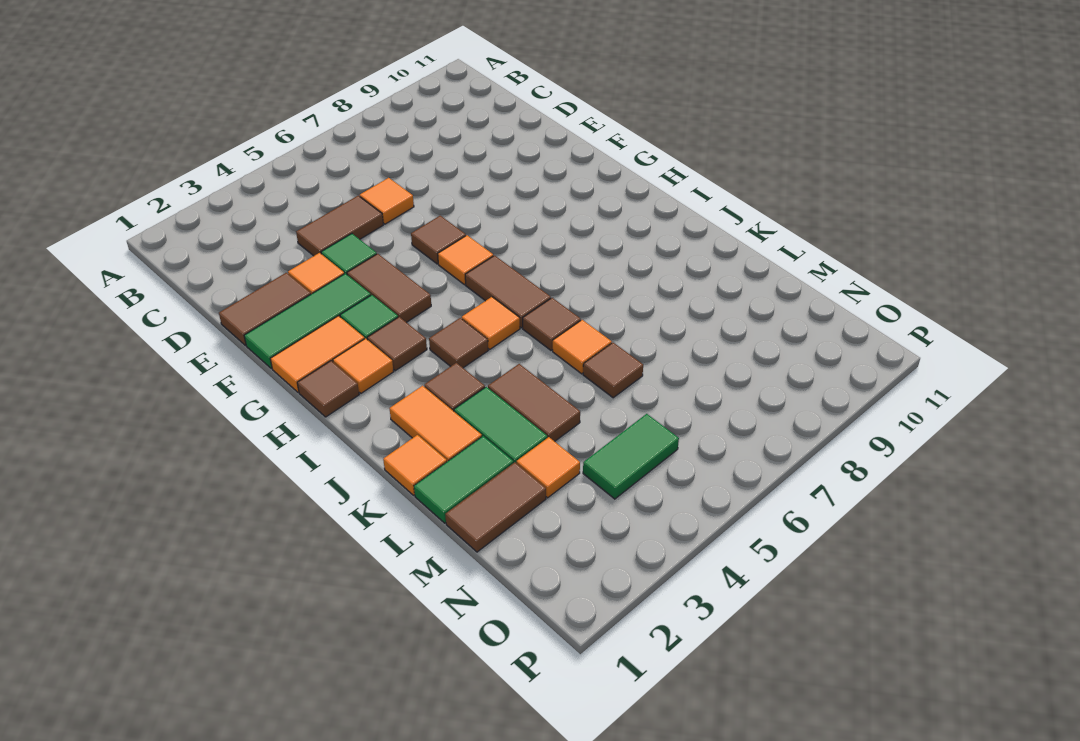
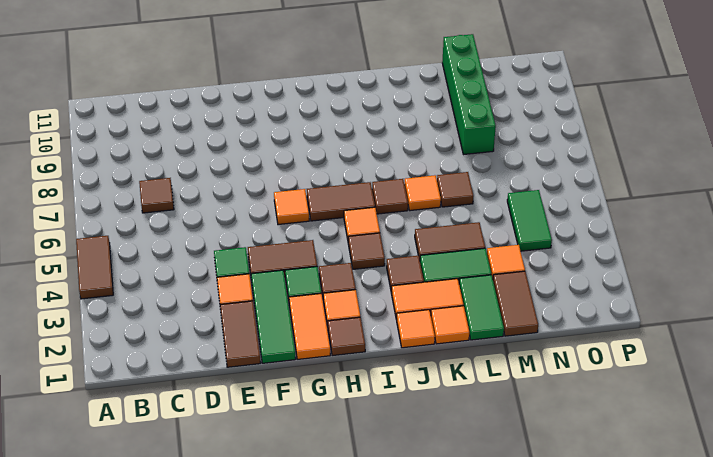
brown tile D4:D5 level 1 -> brown tile A4:A5 level 1
orange tile D6 level 1 -> orange tile J1 level 1
brown tile F6 level 1 -> brown tile C7 level 1
none -> green brick M8:M11 level 1

